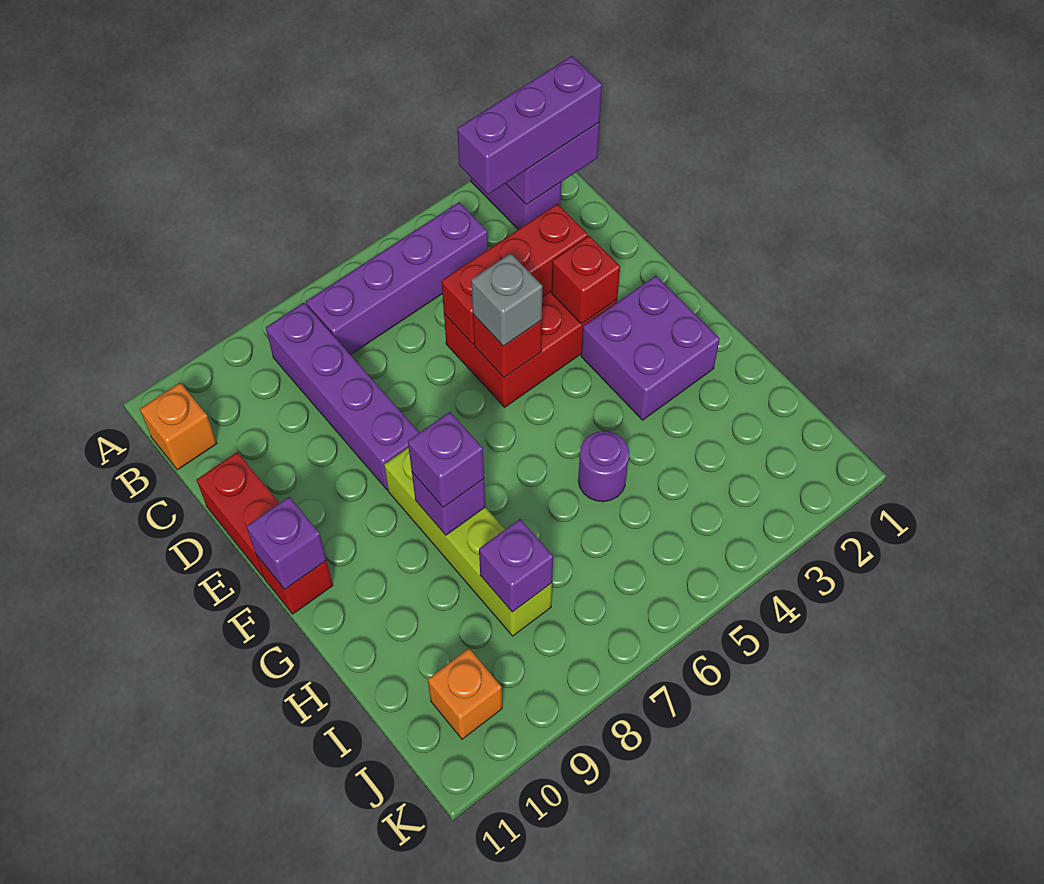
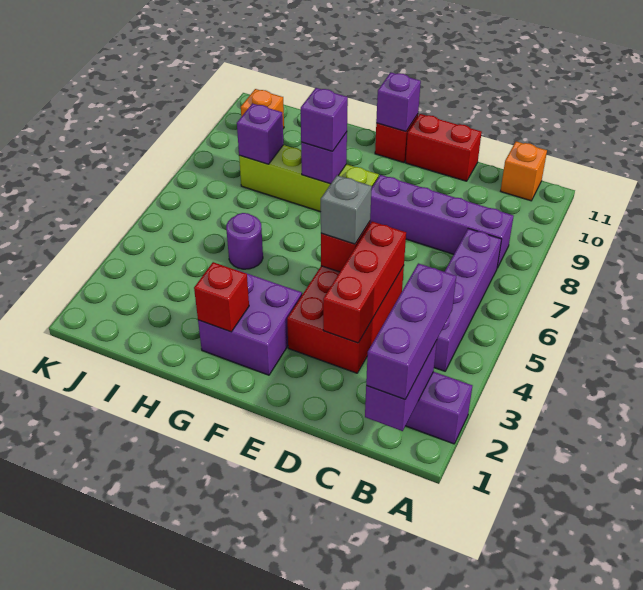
red brick E3 level 2 -> red brick G2 level 2

